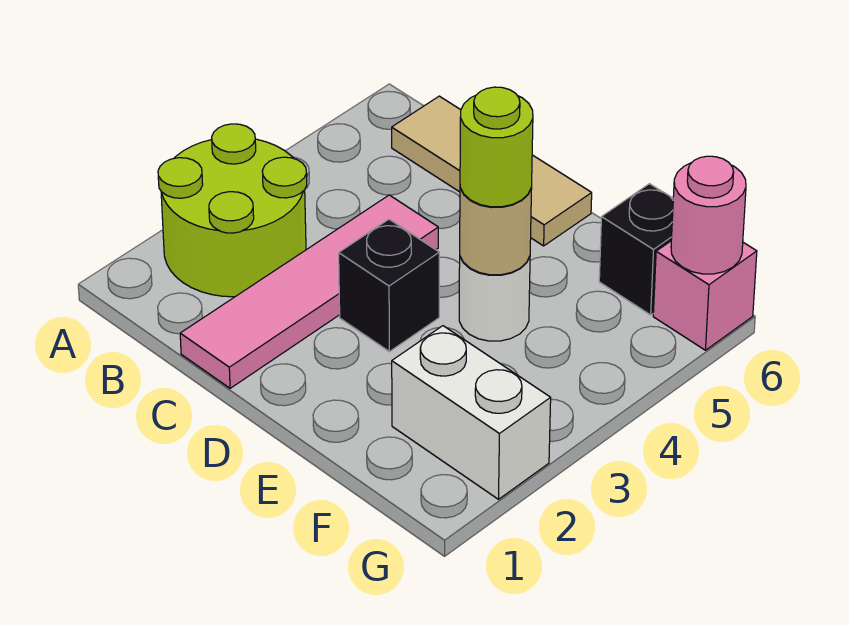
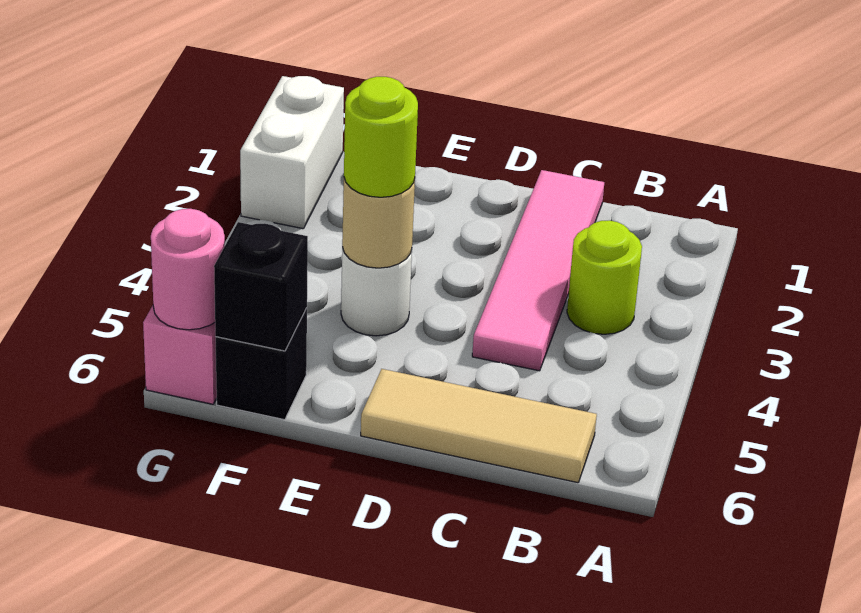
lime round brick A2:B3 level 1 -> lime round brick B3 level 1
black brick D3 level 1 -> black brick F6 level 2
white brick F2:G2 level 1 -> white brick G1:G2 level 1

